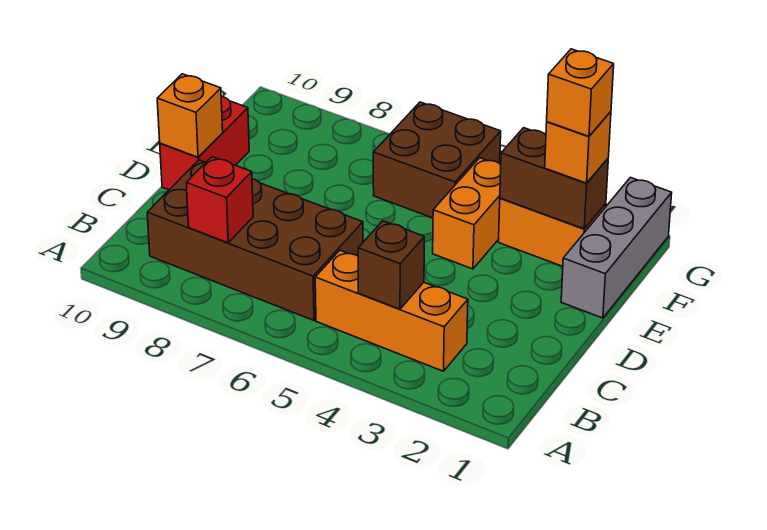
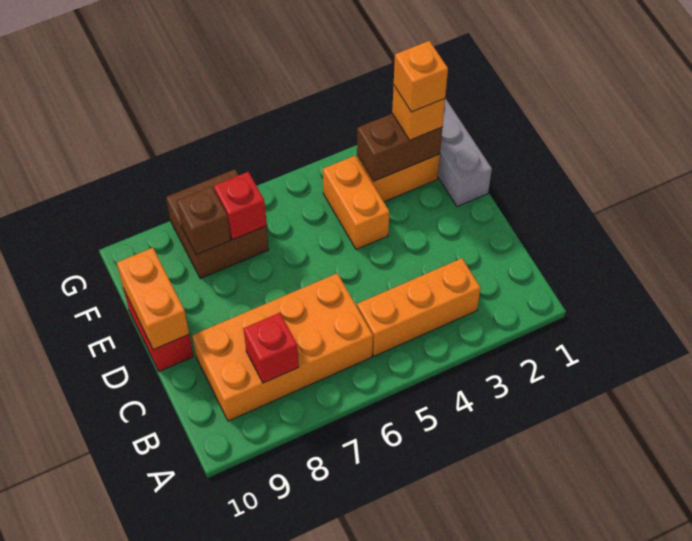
brown brick B4 level 2 -> brown brick F8 level 2
brown brick B6:C9 level 1 -> orange brick B6:C9 level 1
orange brick D10 level 2 -> orange brick D10:E10 level 2
brown brick F5:G6 level 1 -> brown brick F7:G8 level 1
none -> red brick F7 level 2

